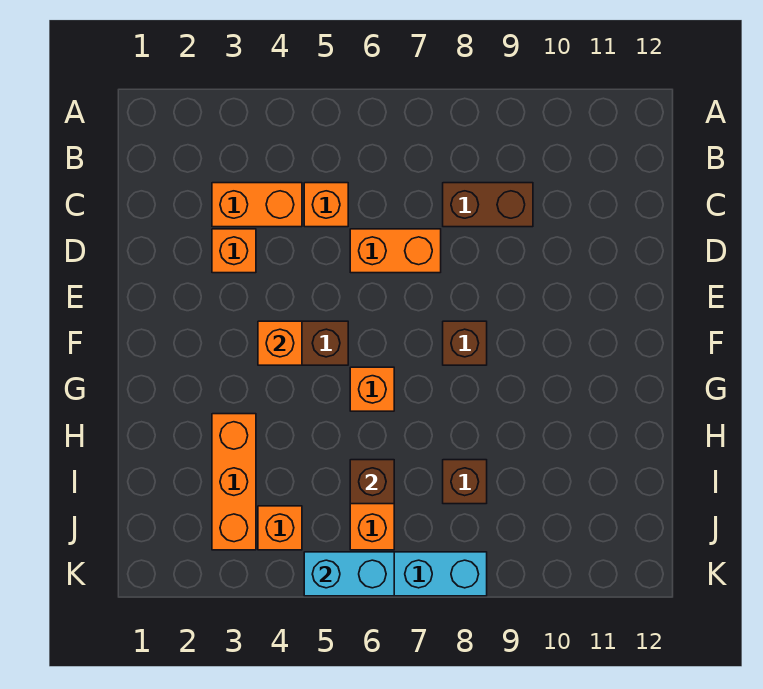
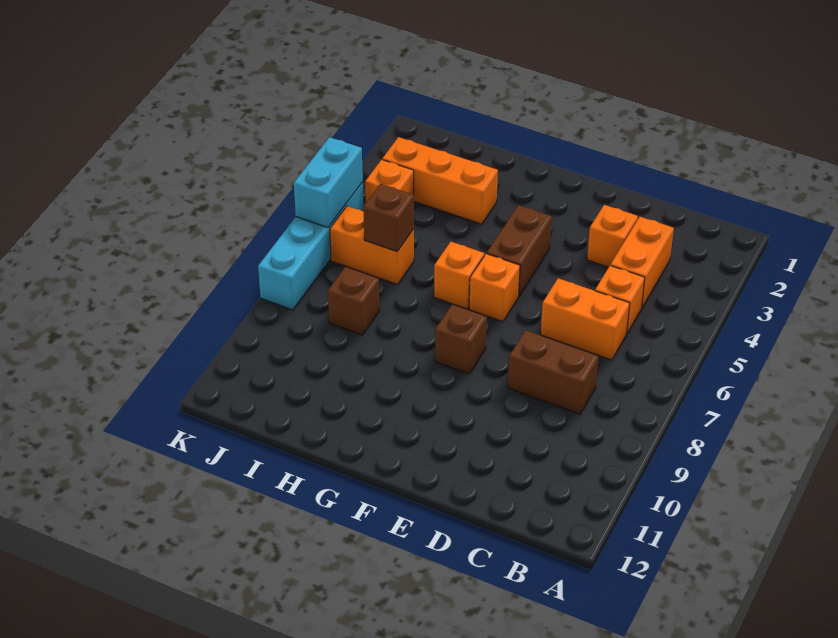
brown brick C8:C9 level 1 -> brown brick C8:D8 level 1
orange brick D6:D7 level 1 -> orange brick C6:D6 level 1
orange brick F4 level 2 -> orange brick F6 level 1

